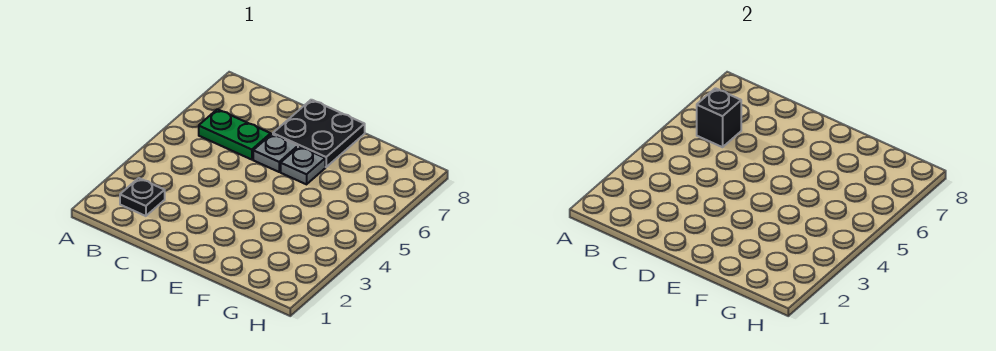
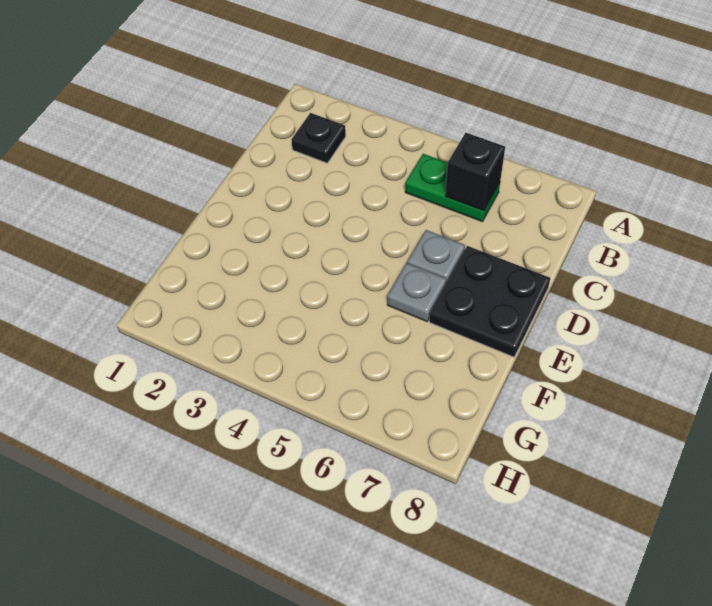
green plate B6:C6 level 1 -> green plate B5:B6 level 1

